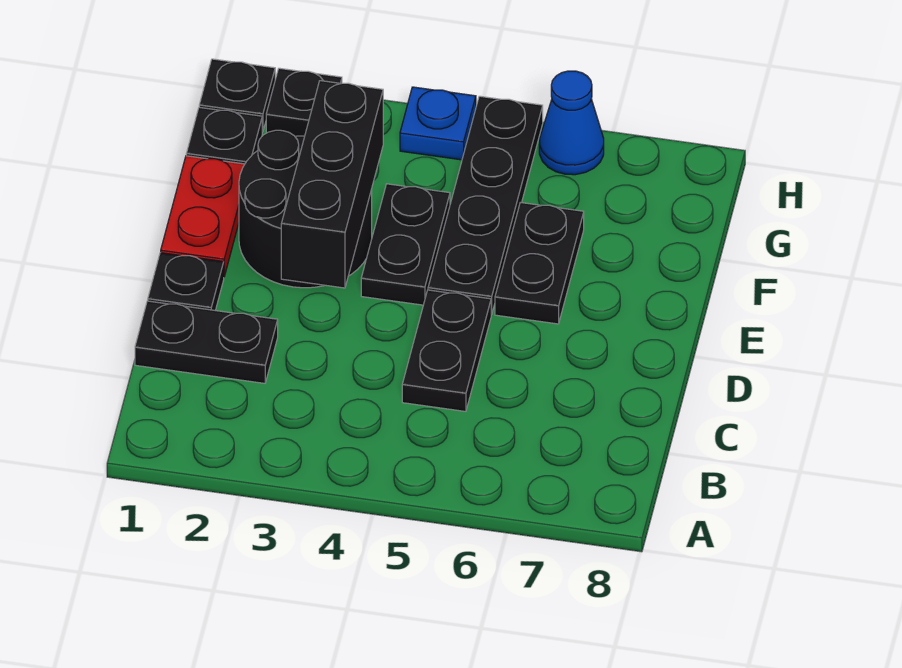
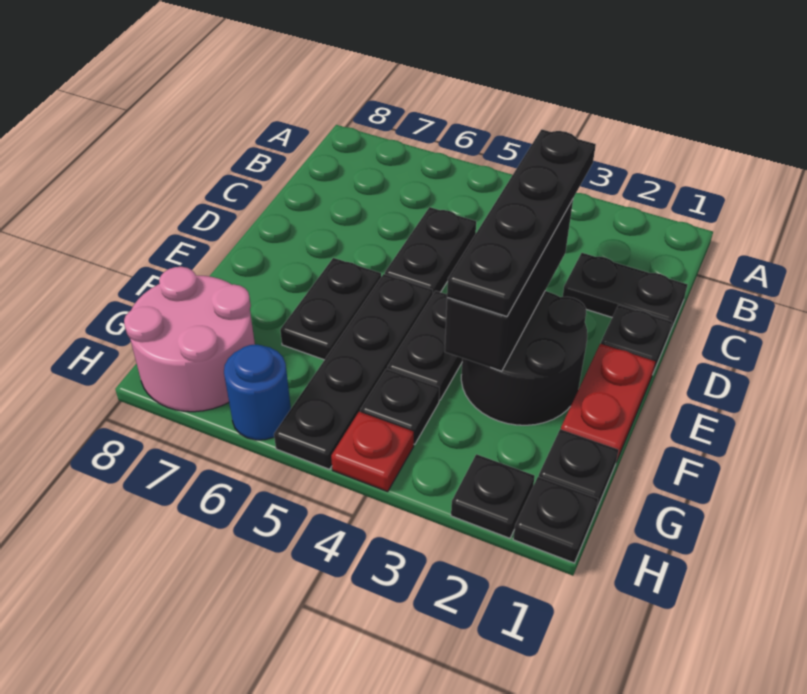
none -> black plate C3:F3 level 3
none -> black plate G4 level 1
none -> pink round brick G7:H8 level 1
blue plate H4 level 1 -> red plate H4 level 1
blue cone H6 level 1 -> blue round brick H6 level 1

